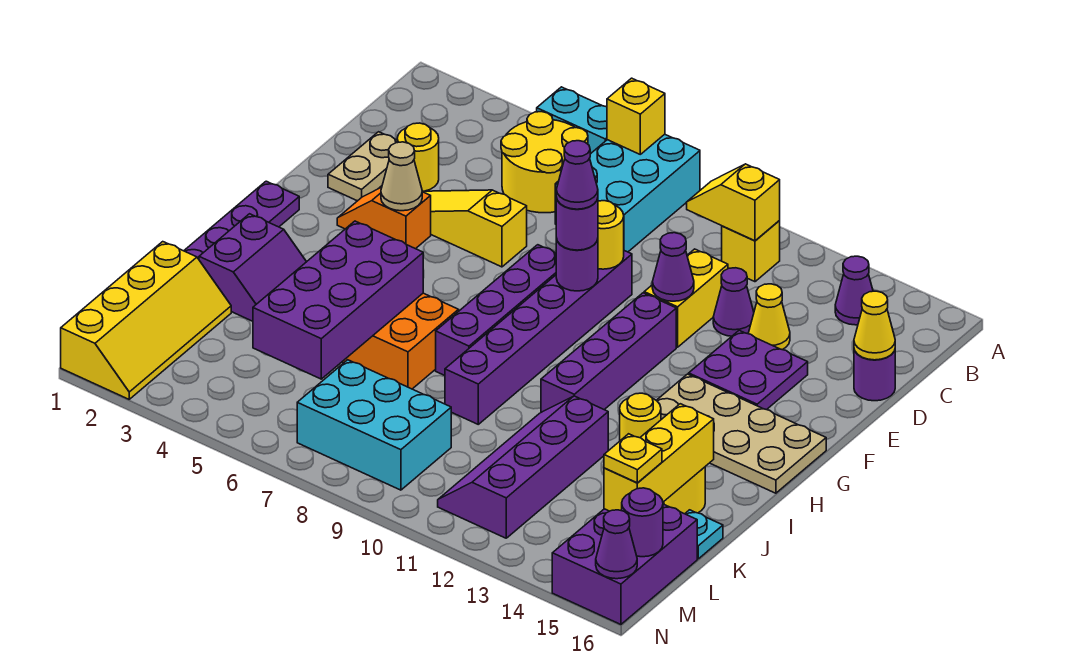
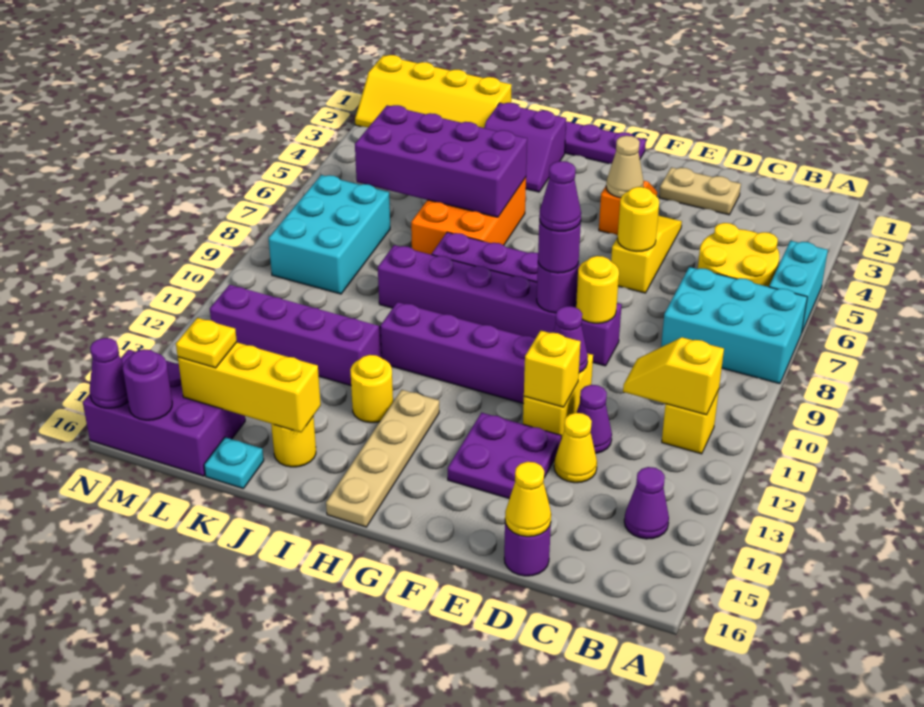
yellow brick A7 level 2 -> yellow brick E12 level 2
yellow slope B10:B11 level 2 top 11 -> yellow slope B11:C11 level 2 top B
yellow round brick D3 level 1 -> yellow round brick E6 level 2
yellow brick D11:E11 level 1 -> yellow brick E11:E12 level 1
tan plate G13:H16 level 1 -> tan plate H13:H16 level 1

